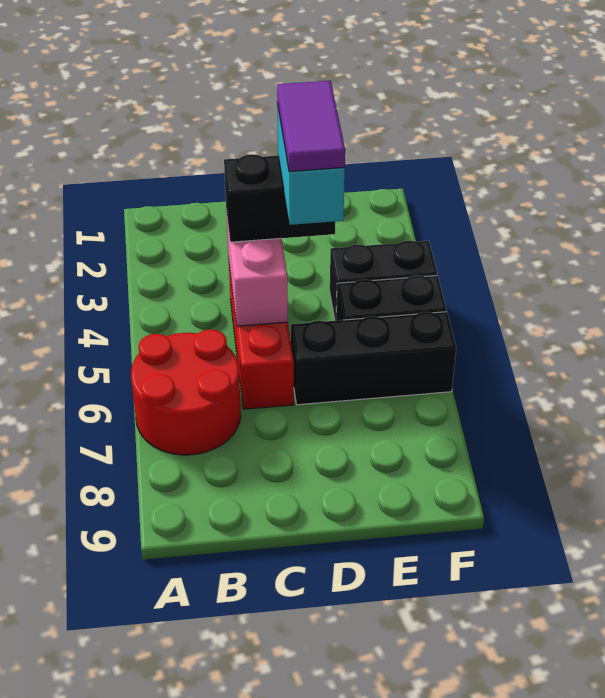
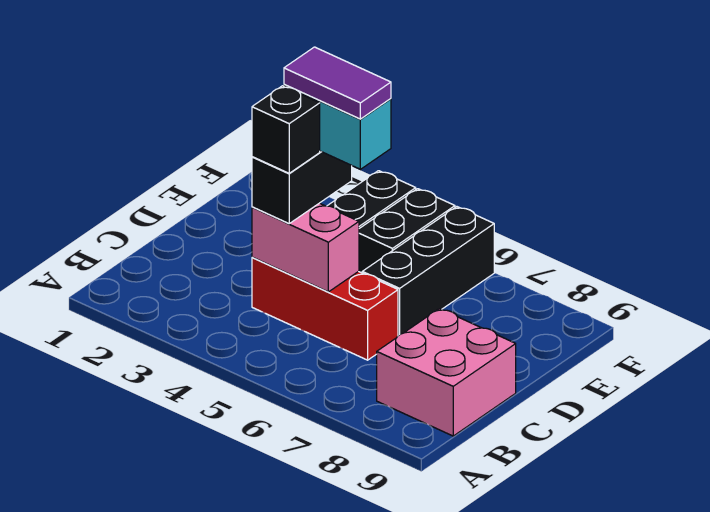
red round brick A6:B7 level 1 -> none
none -> pink brick B8:C9 level 1
none -> black brick C4 level 4

